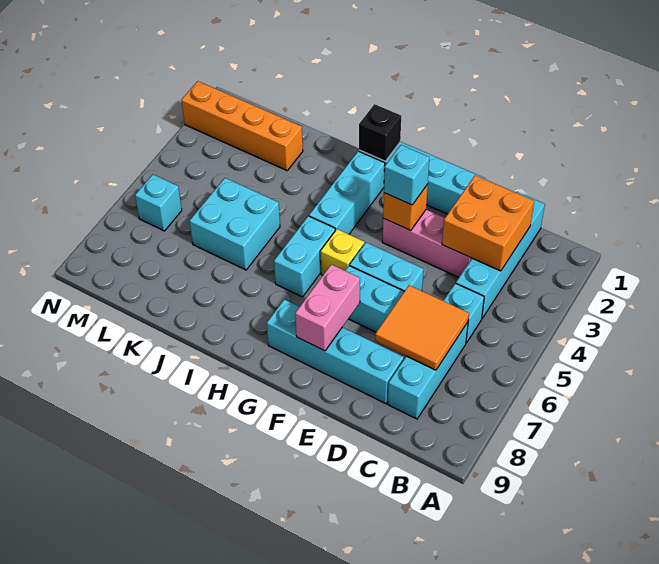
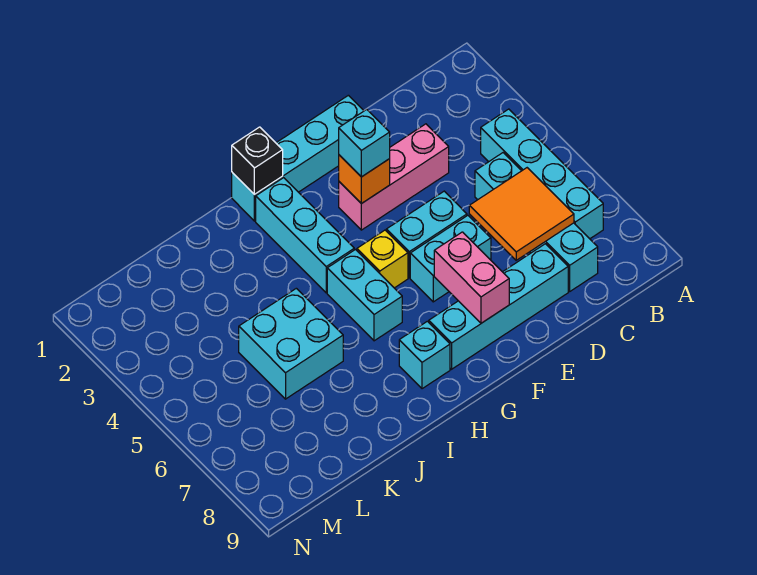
cyan brick C1:C4 level 1 -> cyan brick B4:B7 level 1
orange brick C2:D3 level 2 -> none
orange brick K2:N2 level 1 -> none
cyan brick M6 level 1 -> cyan brick H8 level 1

